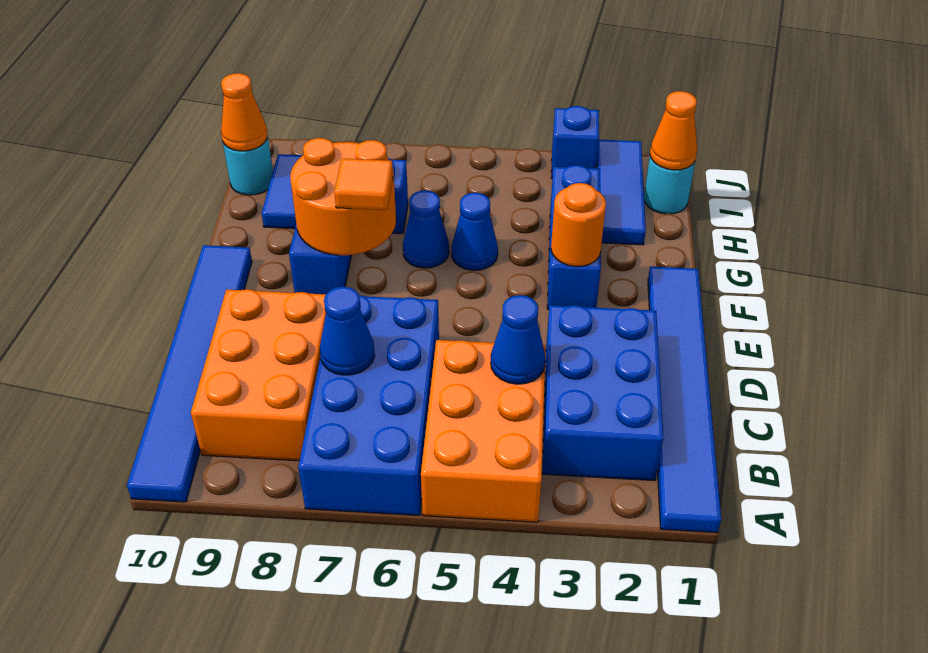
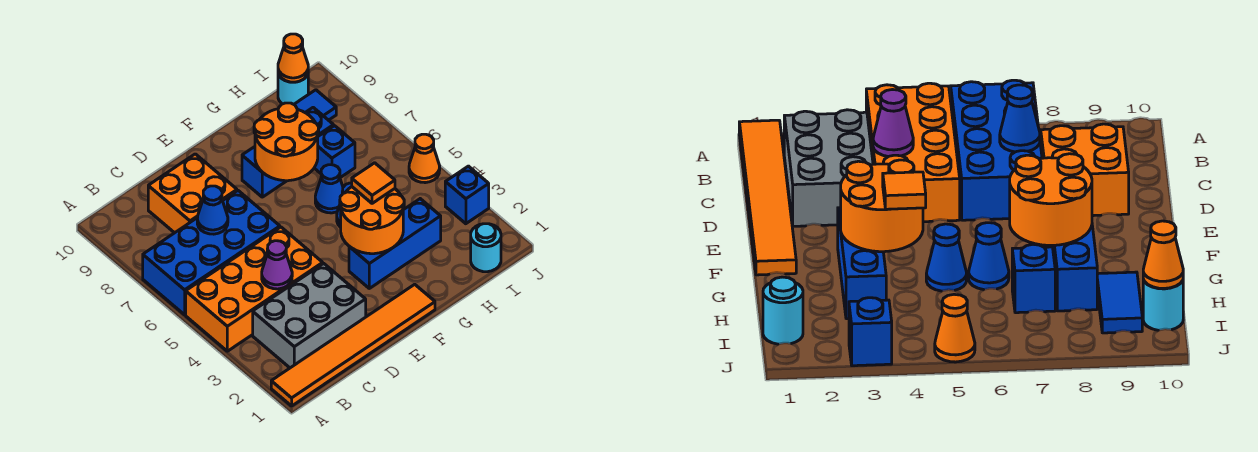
blue tile A1:F1 level 1 -> orange tile A1:F1 level 1
orange brick A4:C5 level 1 -> orange brick A4:D5 level 1
blue tile A10:F10 level 1 -> none
blue brick B2:D3 level 1 -> grey brick B2:D3 level 1
orange brick B8:D9 level 1 -> orange brick C8:D9 level 1
blue cone C4 level 2 -> purple cone C4 level 2
orange round brick F3 level 2 -> orange round brick F3:G4 level 2
orange tile F7 level 3 -> orange tile G4 level 3
blue tile H2:J2 level 1 -> none
orange cone I1 level 2 -> orange cone J5 level 1

